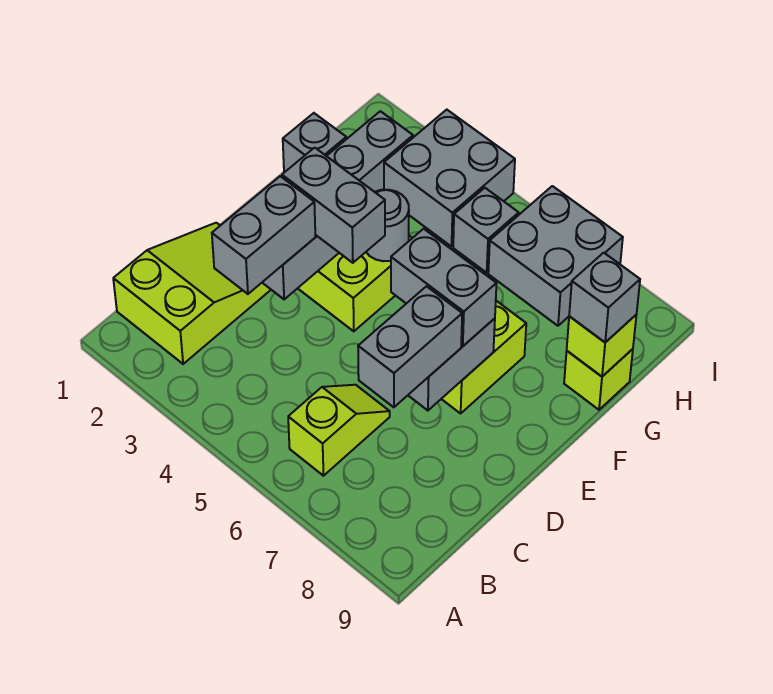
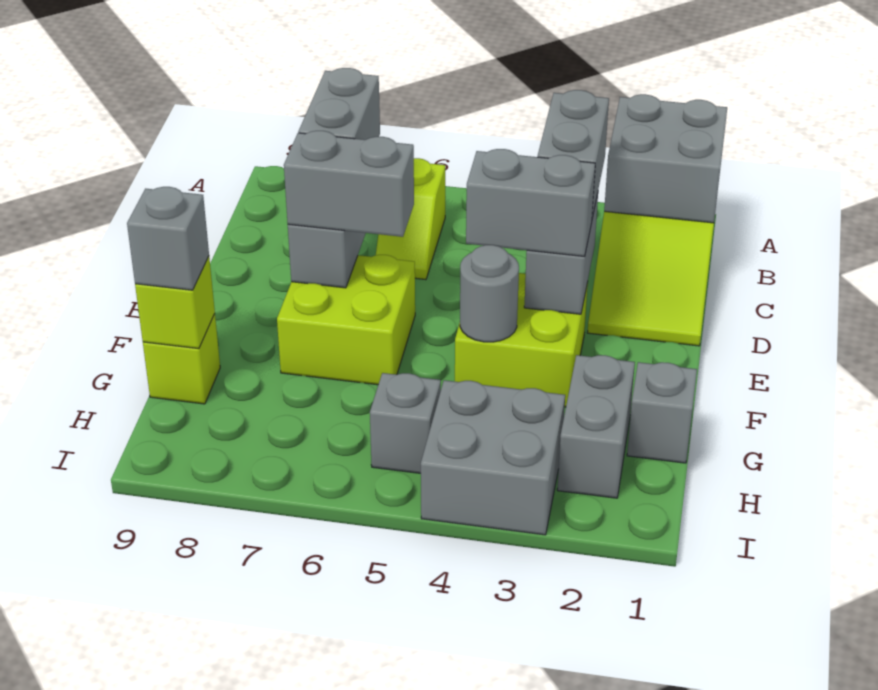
grey brick H6:I7 level 1 -> grey brick A1:B2 level 2

